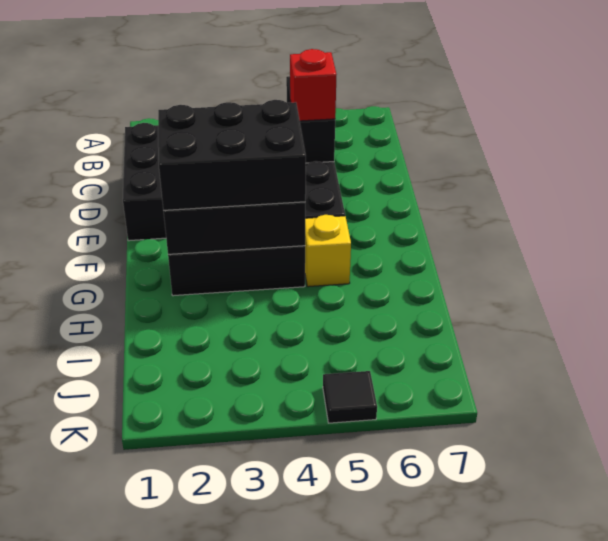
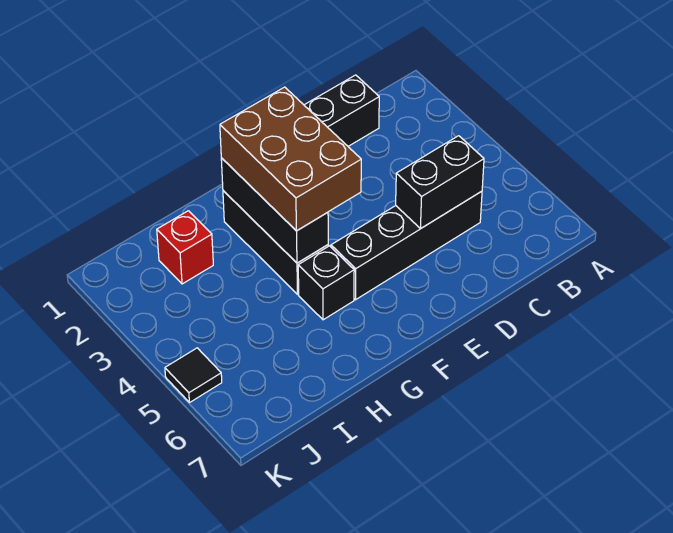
red brick D5 level 3 -> red brick I2 level 1
black brick F2:G4 level 3 -> brown brick F2:G4 level 3
yellow brick G5 level 1 -> black brick G5 level 1

